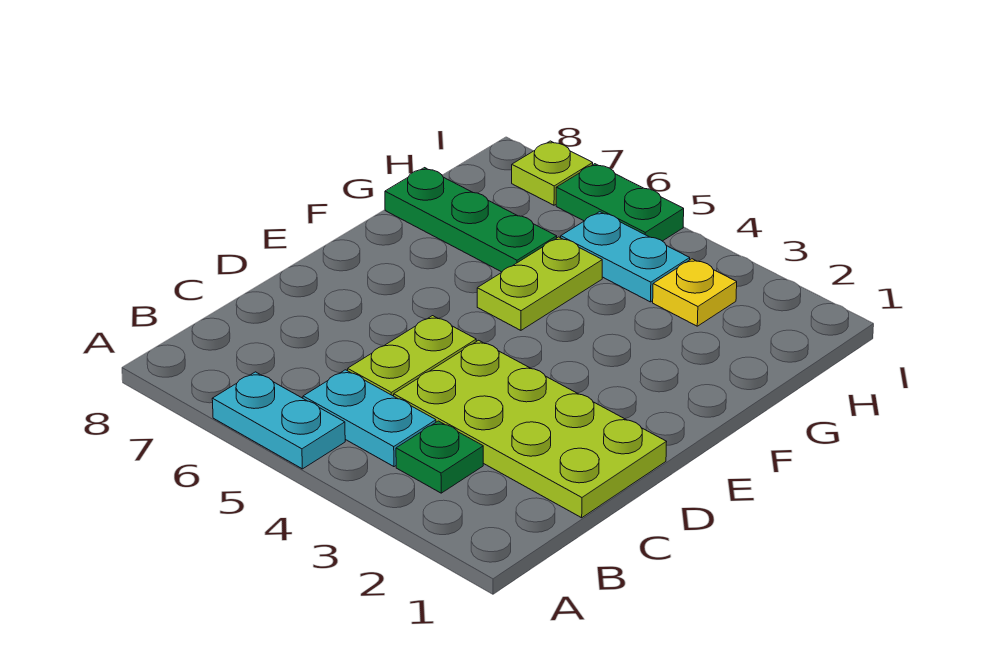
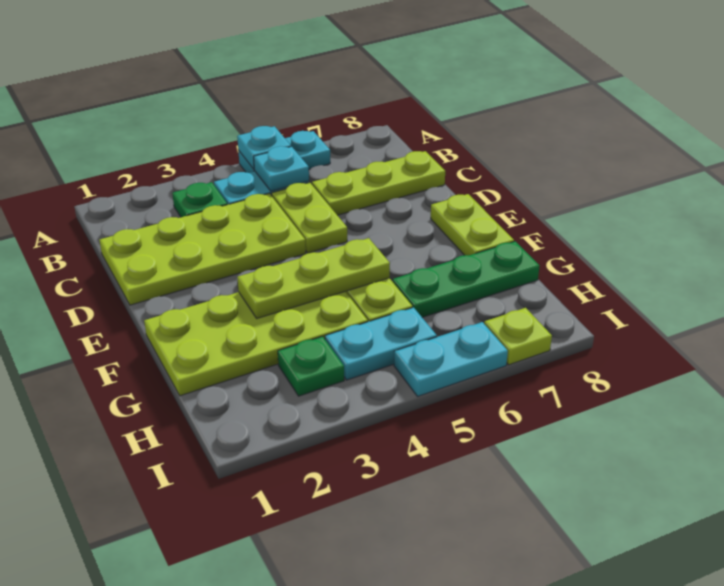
none -> cyan plate A5 level 2
none -> cyan plate B5 level 2
none -> lime plate C6:C8 level 1
none -> lime plate E8:F8 level 1
none -> lime plate F1:G4 level 1
none -> lime plate F3:F5 level 2
yellow plate H3 level 1 -> green plate H3 level 1
green plate I5:I6 level 1 -> cyan plate I5:I6 level 1

